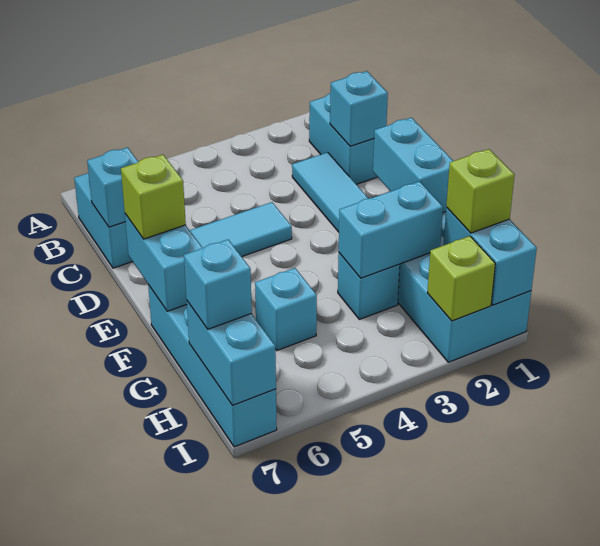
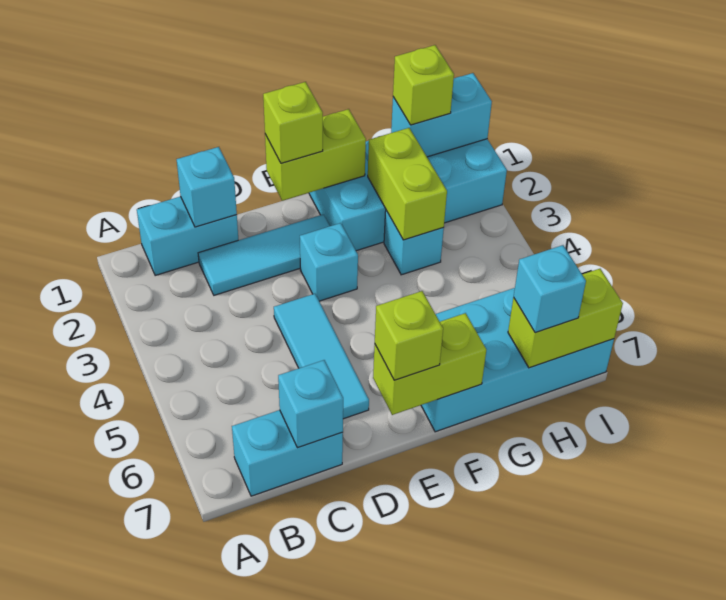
cyan brick E1:F1 level 2 -> lime brick E1:F1 level 2
cyan brick E7:F7 level 2 -> lime brick E7:F7 level 2
cyan brick F7:I7 level 1 -> cyan brick F6:I7 level 1
cyan brick G2:G3 level 2 -> lime brick G2:G3 level 2
cyan brick G5 level 1 -> cyan brick E3 level 1
cyan brick H7:I7 level 2 -> lime brick H7:I7 level 2
lime brick I2 level 2 -> lime brick E1 level 3

